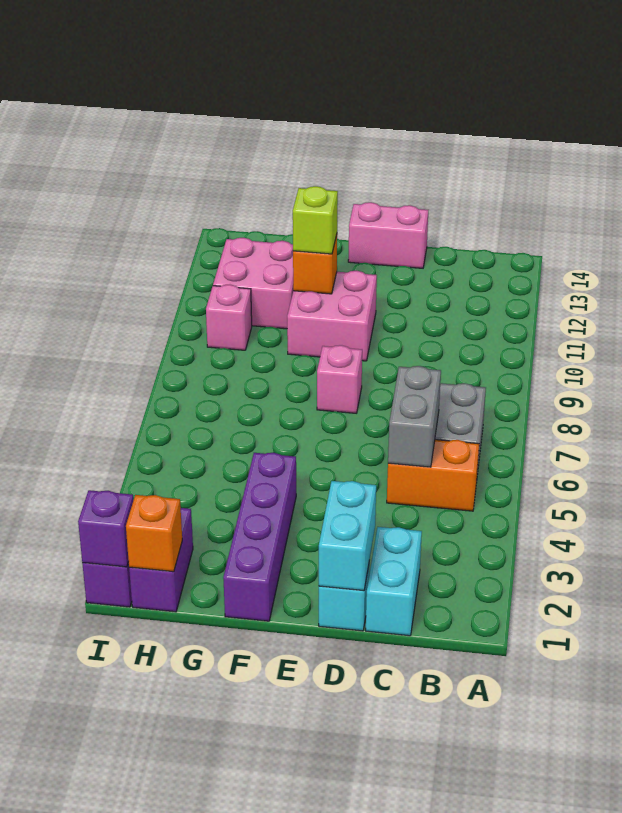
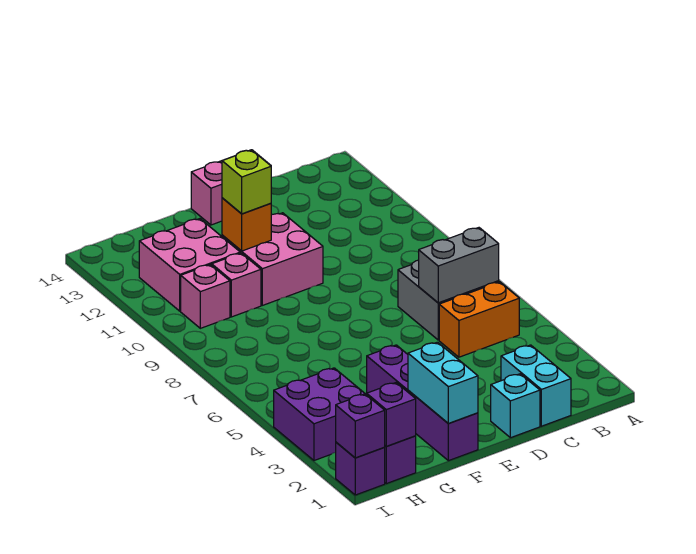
grey brick C5:C6 level 2 -> grey brick B6:C6 level 2
cyan brick D1:D2 level 2 -> cyan brick F1:F2 level 2
pink brick E8 level 1 -> pink brick G10 level 1
orange brick H1 level 2 -> purple brick H1 level 2
none -> purple brick H3:I4 level 1

